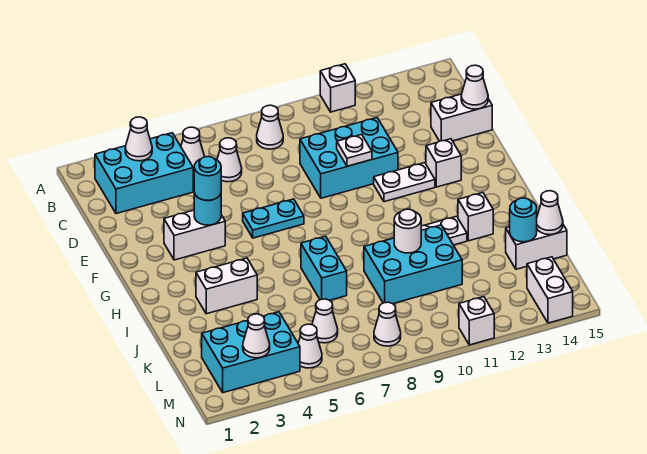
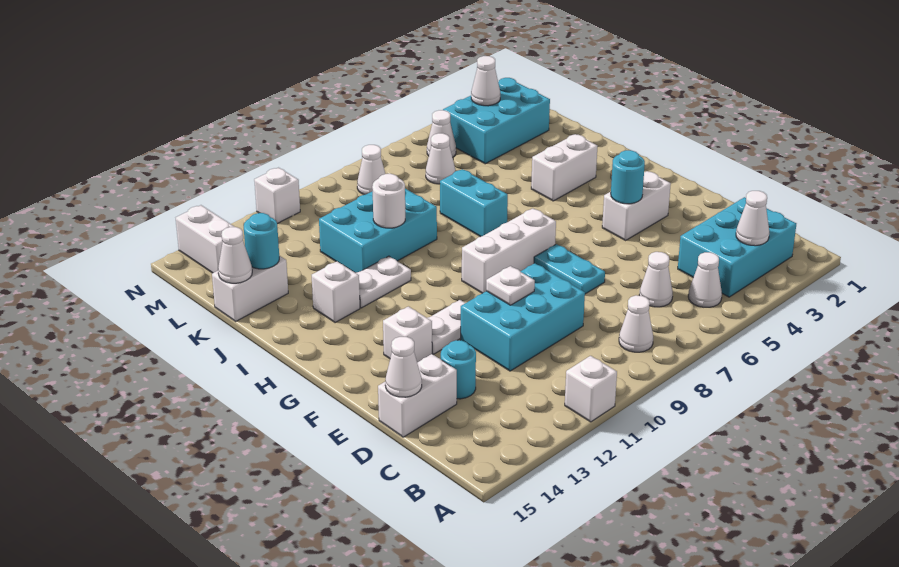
cyan round brick F4 level 3 -> cyan round brick D13 level 1
cyan plate F6:F7 level 1 -> cyan plate E7:F7 level 1
none -> white brick G7:G9 level 1

